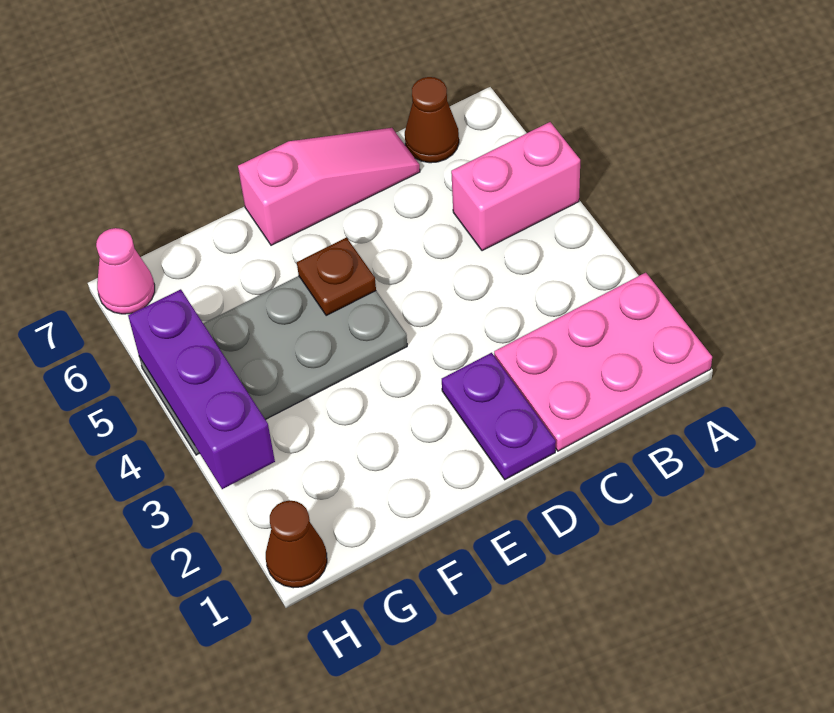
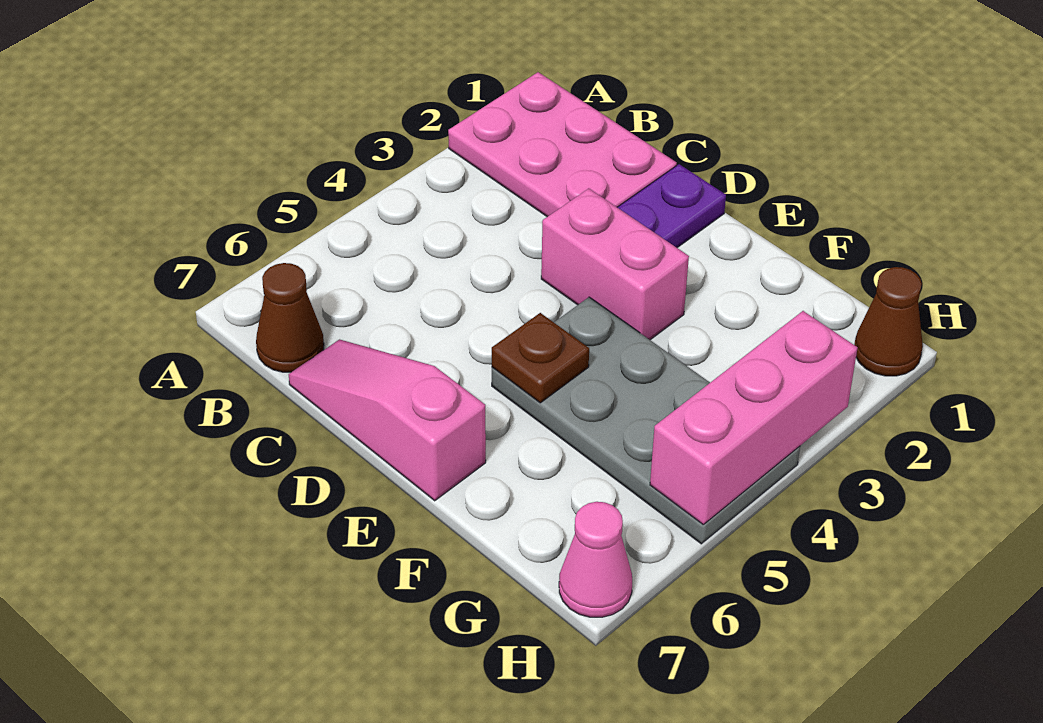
pink brick A5:B5 level 1 -> pink brick D3:E3 level 1
purple brick H3:H5 level 2 -> pink brick H3:H5 level 2

